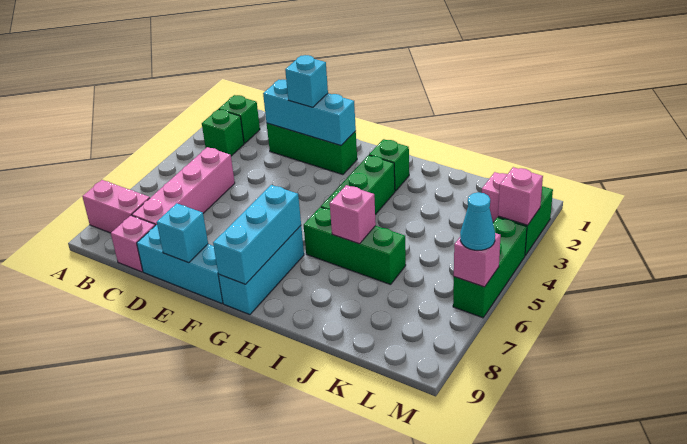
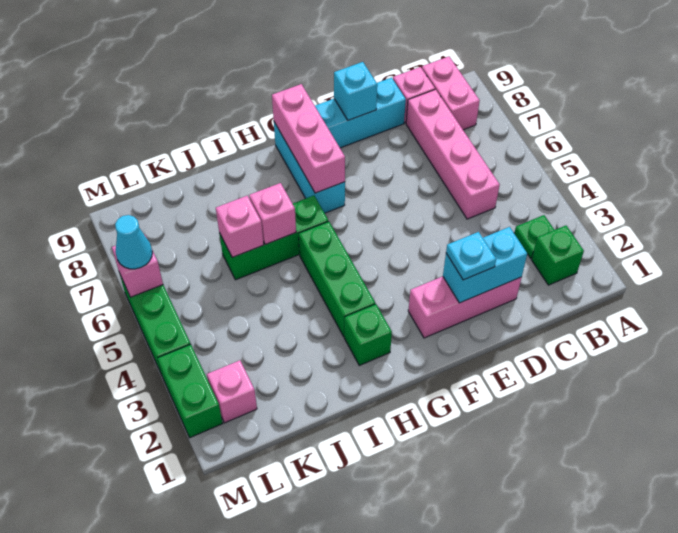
pink brick A8:B8 level 1 -> pink brick B8:B9 level 1
green brick B3 level 1 -> green plate B3 level 1
green brick D2:F2 level 1 -> pink brick D2:F2 level 1
cyan brick D2:F2 level 2 -> cyan brick D2:E2 level 2
cyan brick E2 level 3 -> cyan plate E2 level 3
cyan brick G7:G9 level 2 -> pink brick G7:G9 level 2
pink brick M3 level 2 -> pink brick J6 level 2

